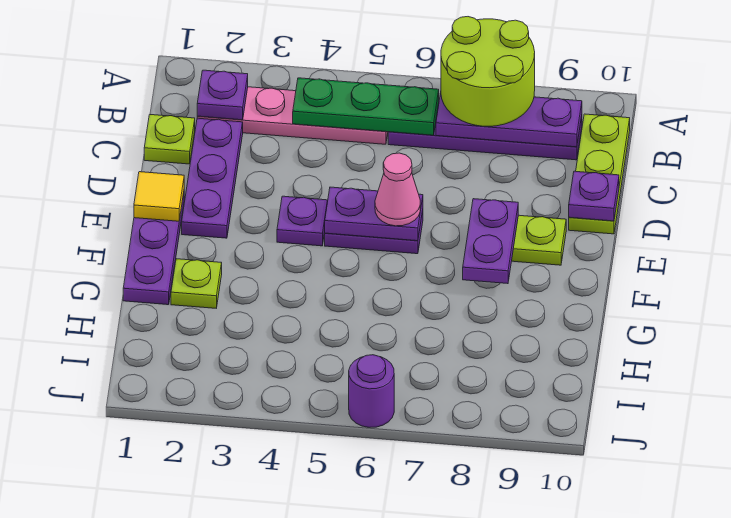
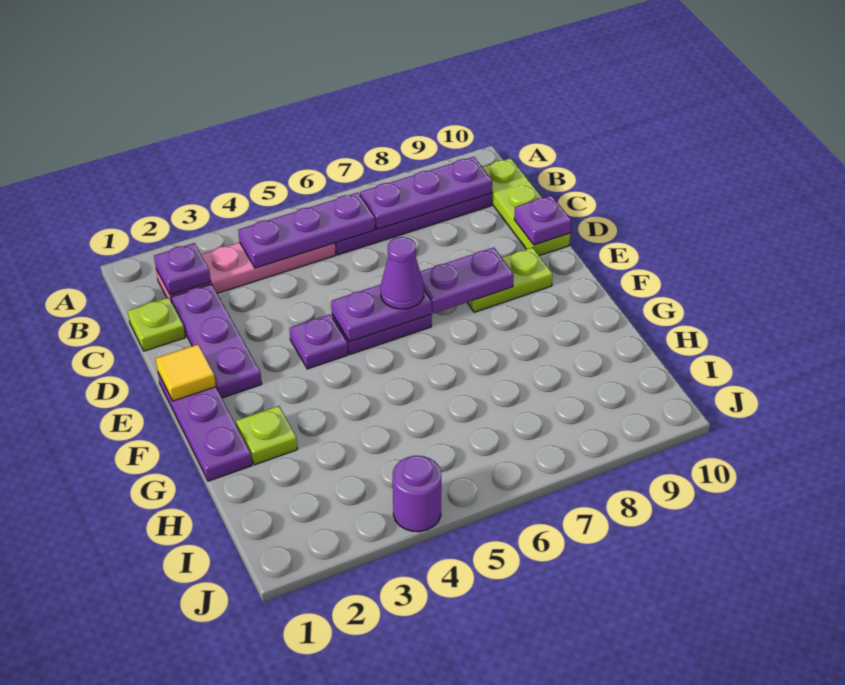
lime round brick A7:B8 level 3 -> none
green plate B4:B6 level 2 -> purple plate B4:B6 level 2
pink cone E6 level 3 -> purple cone E6 level 3
purple plate E8:F8 level 2 -> purple plate E7:E8 level 2
purple round brick J6 level 1 -> purple round brick J4 level 1

